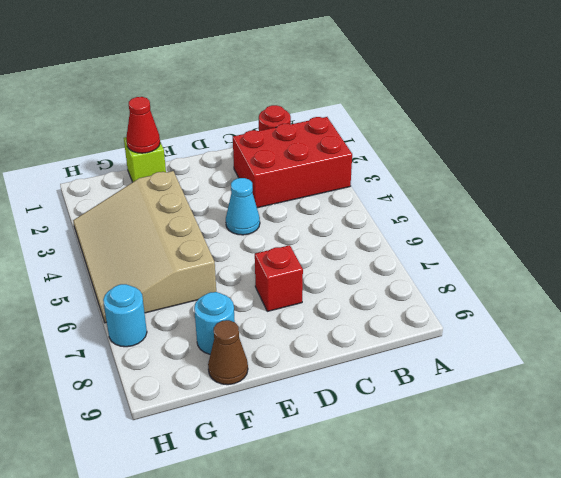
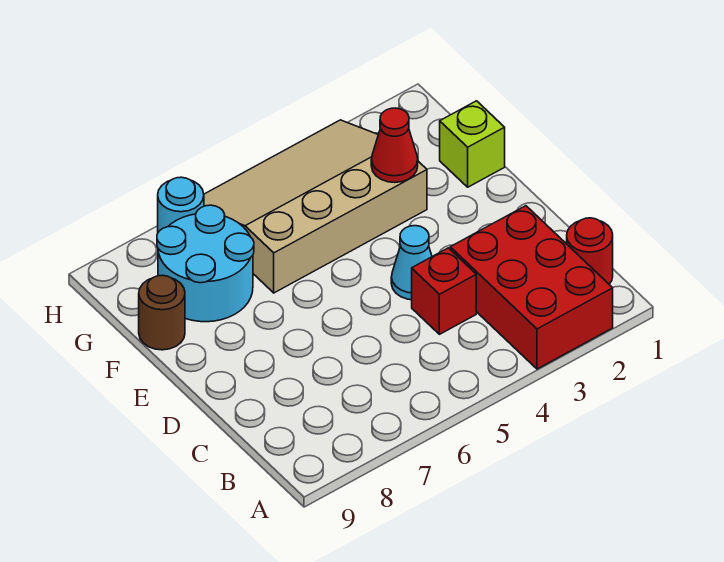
red brick D7 level 1 -> red brick C4 level 1
red cone F1 level 2 -> red cone F3 level 2
cyan round brick F8 level 1 -> cyan round brick F7:G8 level 1
brown cone F9 level 1 -> brown round brick F9 level 1

